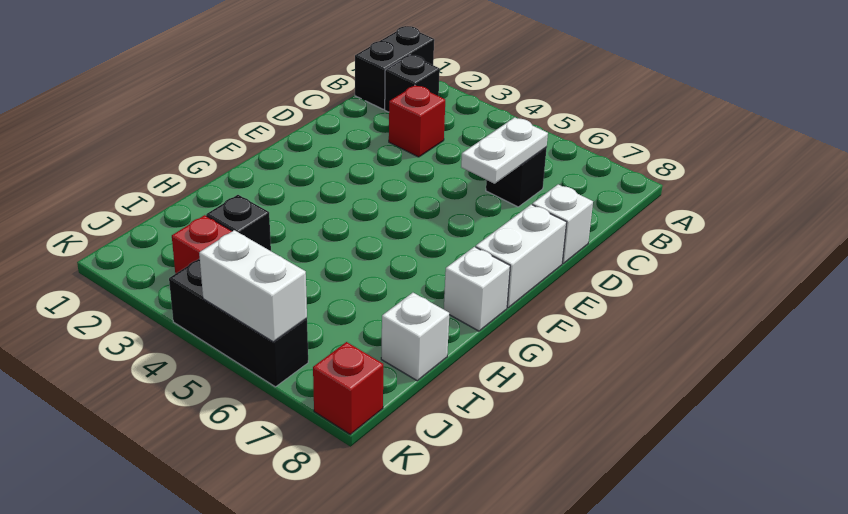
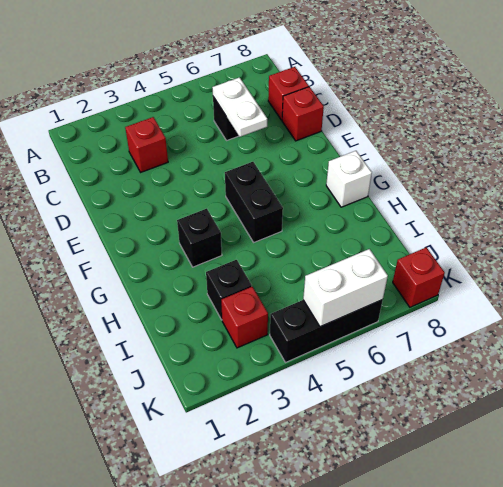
black brick A1:B1 level 1 -> black brick F5:G5 level 1
black brick B2 level 1 -> black brick G3 level 1
none -> red brick C8 level 1
white brick D8 level 1 -> red brick D8 level 1
white brick E8:F8 level 1 -> none
white brick I8 level 1 -> none

